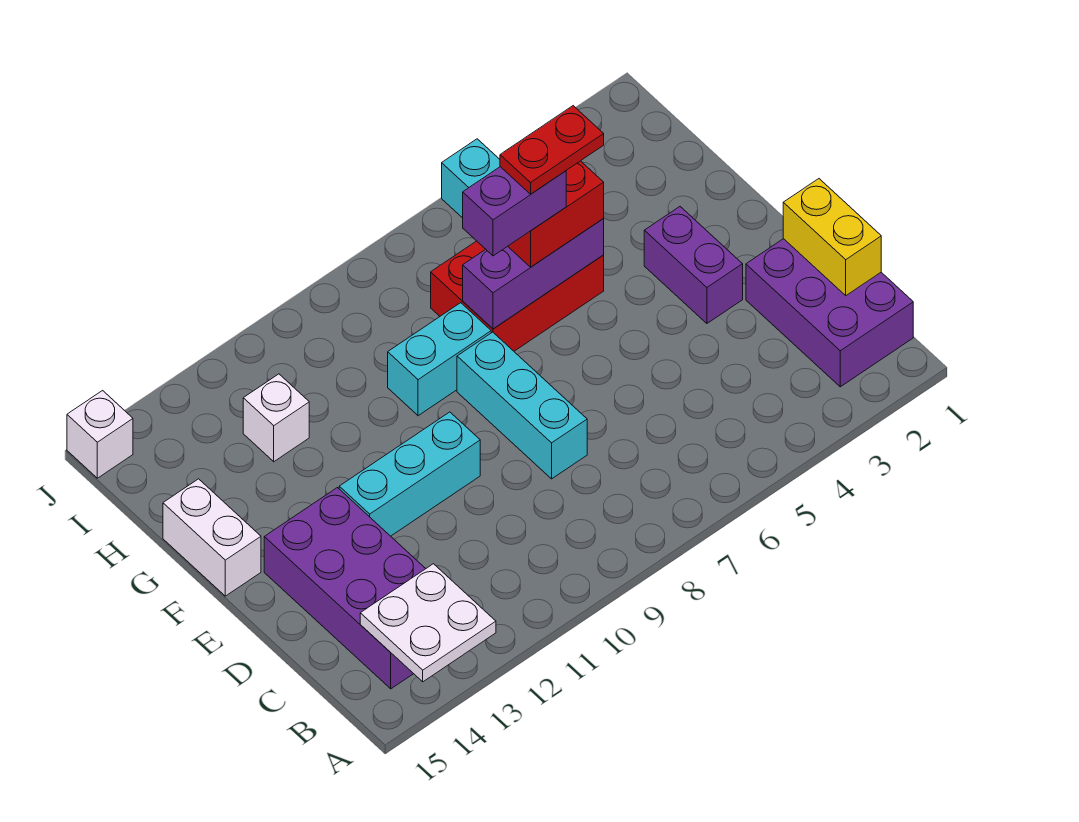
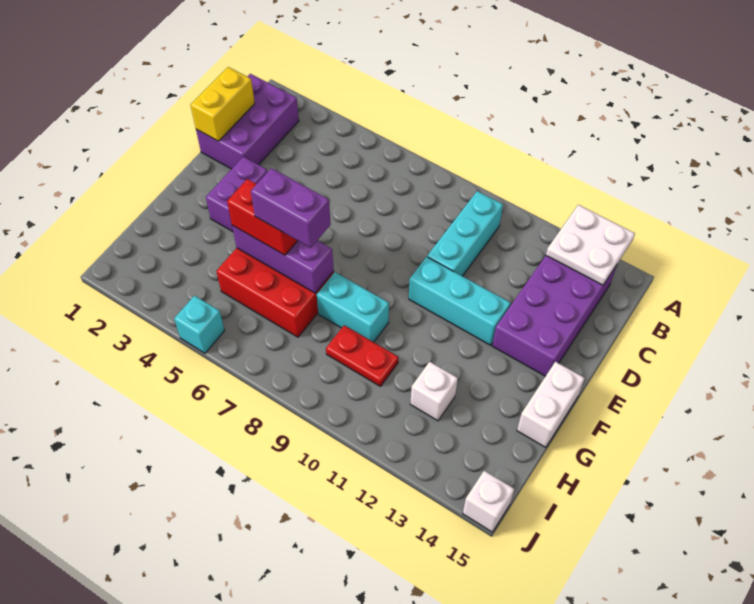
cyan brick D8:F8 level 1 -> cyan brick B10:D10 level 1
red plate G5:G6 level 5 -> red plate H9:H10 level 1

